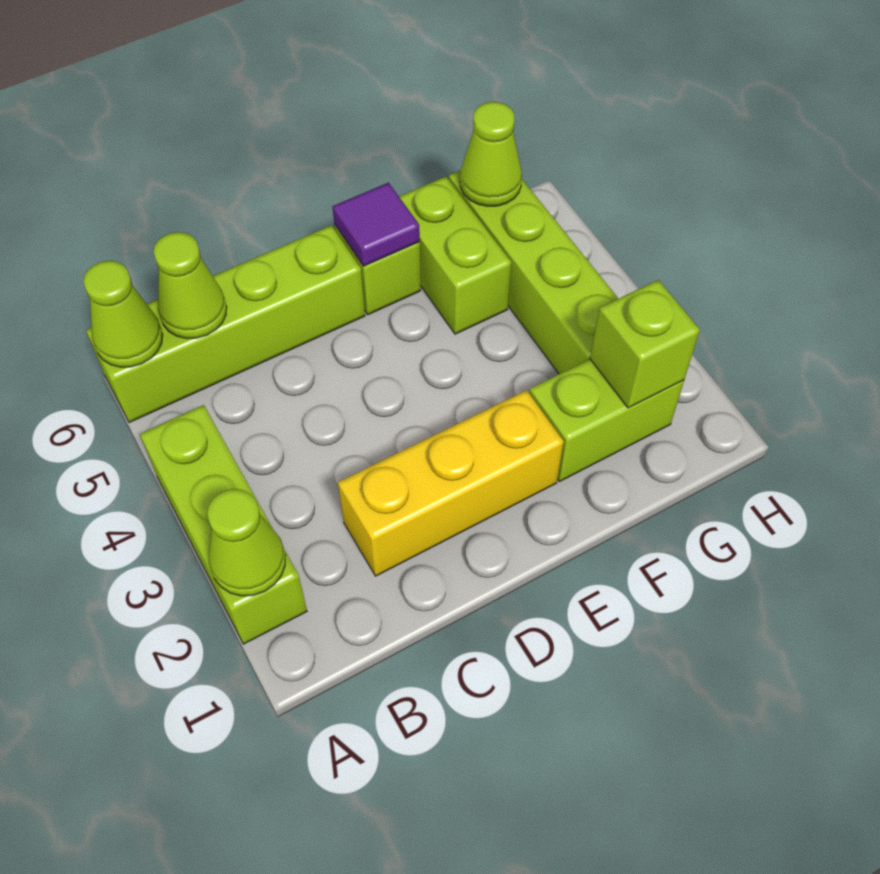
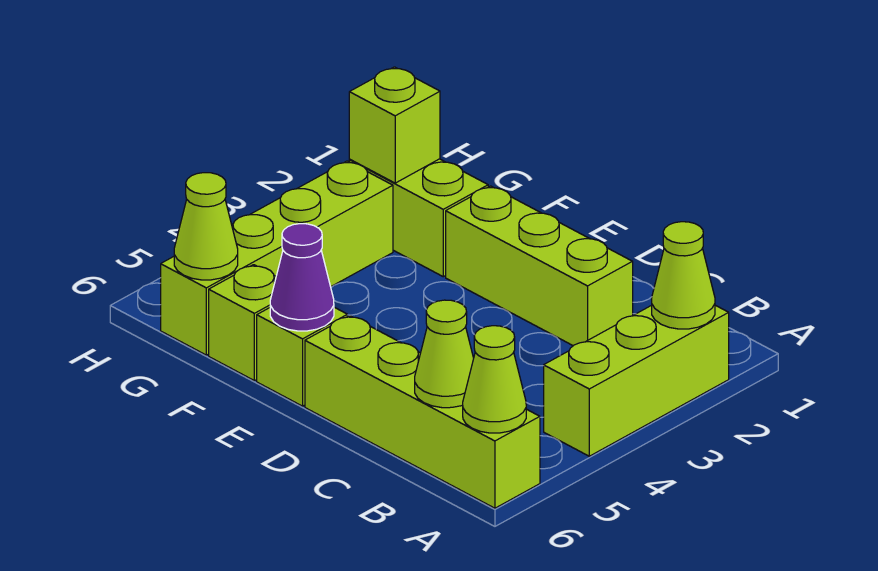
yellow brick C2:E2 level 1 -> lime brick C2:E2 level 1
purple tile E6 level 2 -> purple cone E6 level 2
lime brick F5:F6 level 1 -> lime brick F6 level 1

